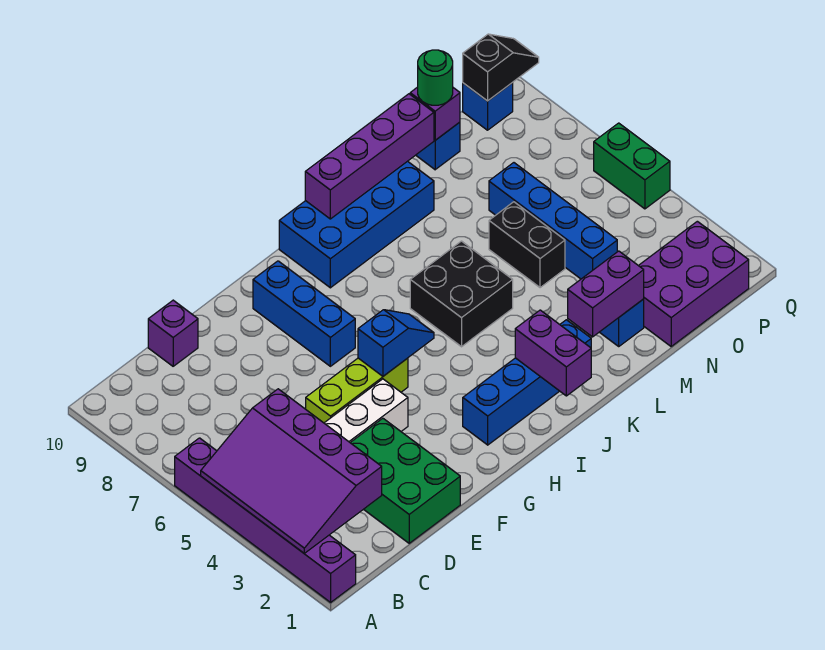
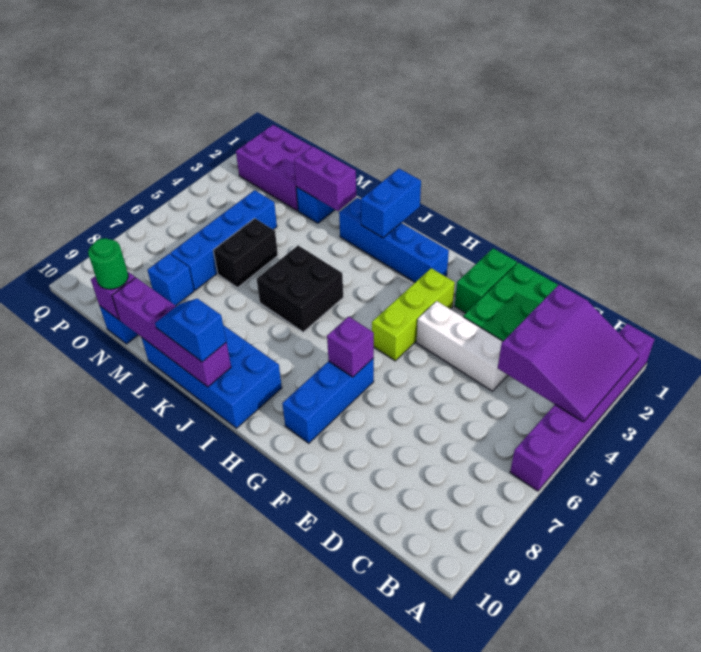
purple slope A2:C5 level 2 top C -> purple slope A2:C4 level 2 top C
purple brick D10 level 1 -> purple brick G7 level 2
lime brick E5:G5 level 1 -> lime brick G3:G5 level 1
blue slope G5:H5 level 2 top G -> blue slope J10:K10 level 3 top J
purple brick J1:J2 level 2 -> blue brick J1:J2 level 2
blue brick P10 level 1 -> blue brick N8 level 1
black slope P10:Q10 level 2 top P -> none
green brick Q5:Q6 level 1 -> green brick F1:F2 level 1

